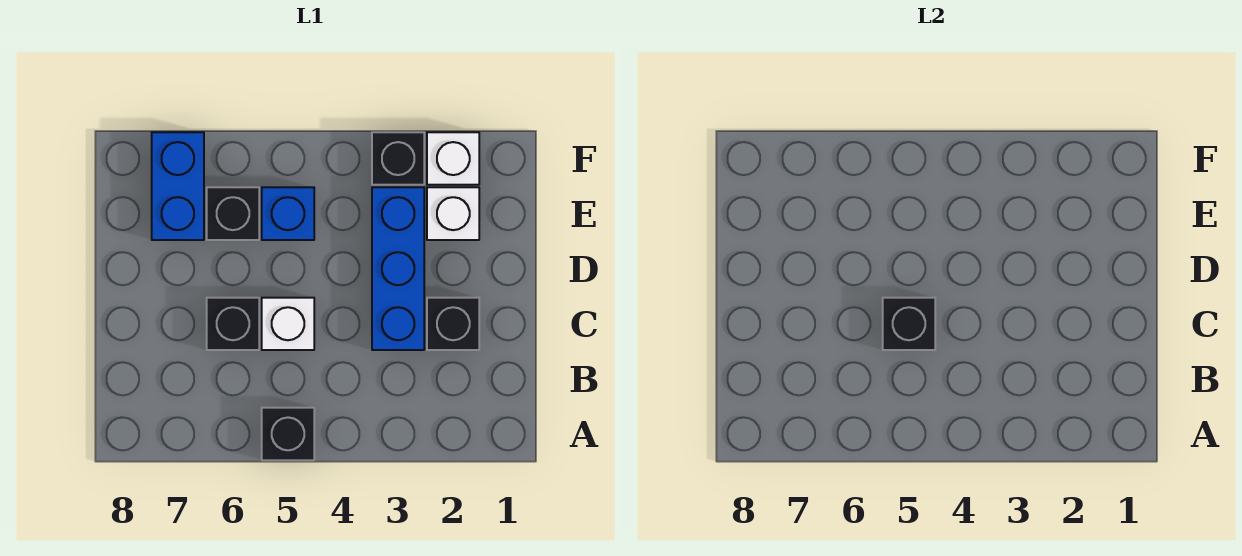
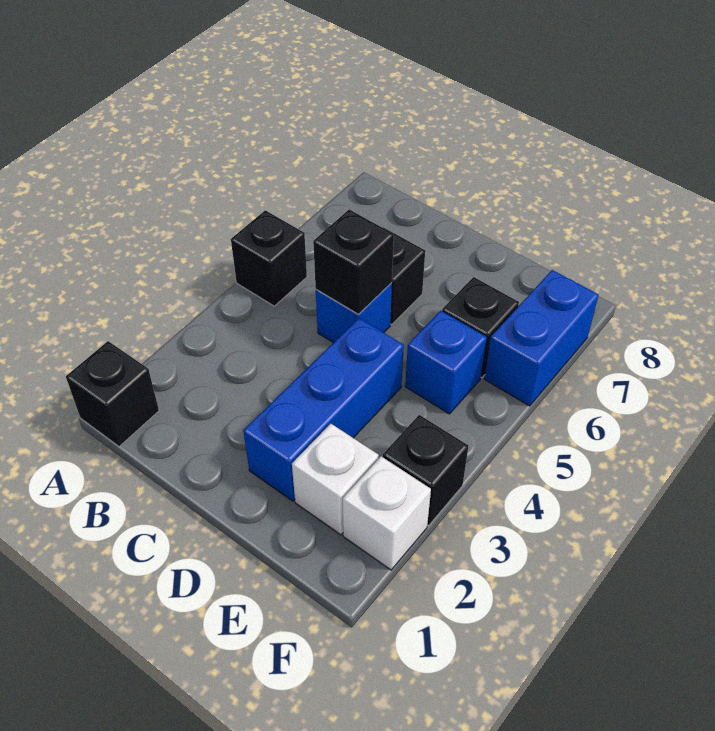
black brick C2 level 1 -> black brick A1 level 1
blue brick C3:E3 level 1 -> blue brick D2:D4 level 1
white brick C5 level 1 -> blue brick C5 level 1
blue brick E7:F7 level 1 -> blue brick F6:F7 level 1

